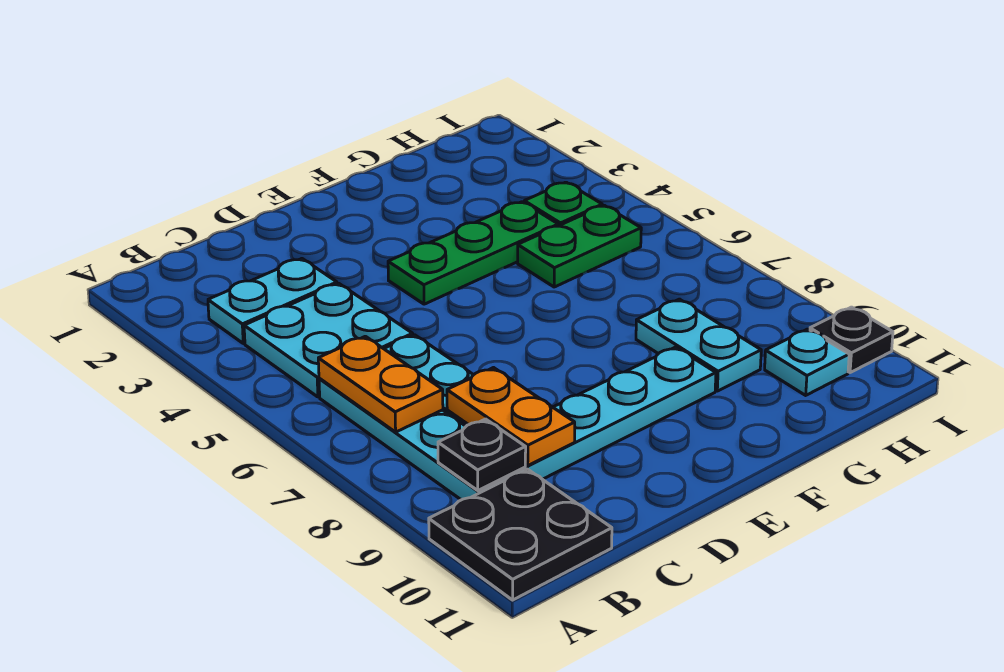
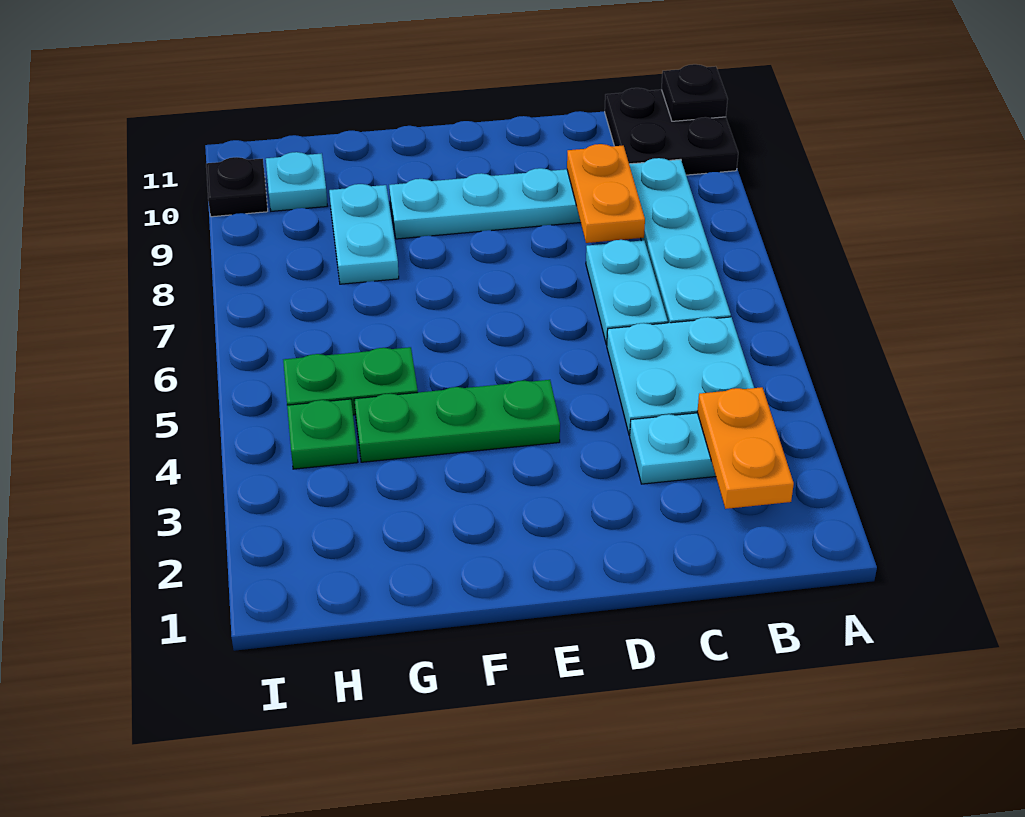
orange plate B6:B7 level 2 -> orange plate B2:B3 level 2
black plate B9 level 2 -> black plate A11 level 2

